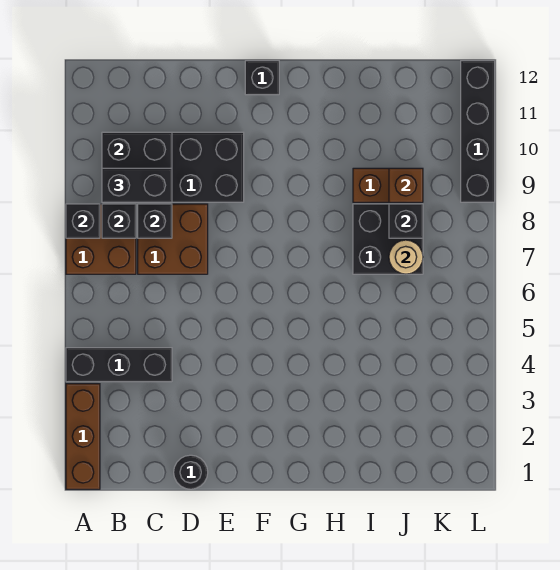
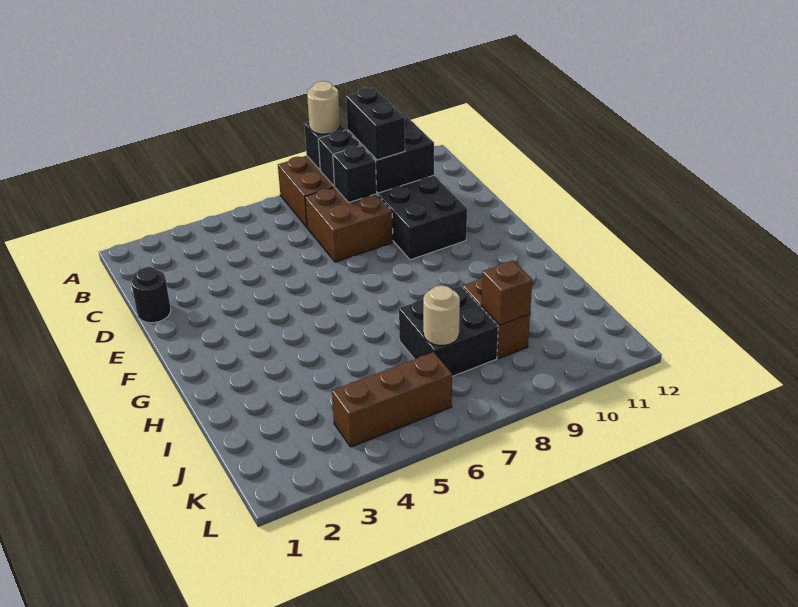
brown brick A1:A3 level 1 -> brown brick K4:K6 level 1
black brick A4:C4 level 1 -> none
none -> tan round brick A8 level 3
black brick F12 level 1 -> none
black brick J8 level 2 -> none
black brick L9:L12 level 1 -> none

